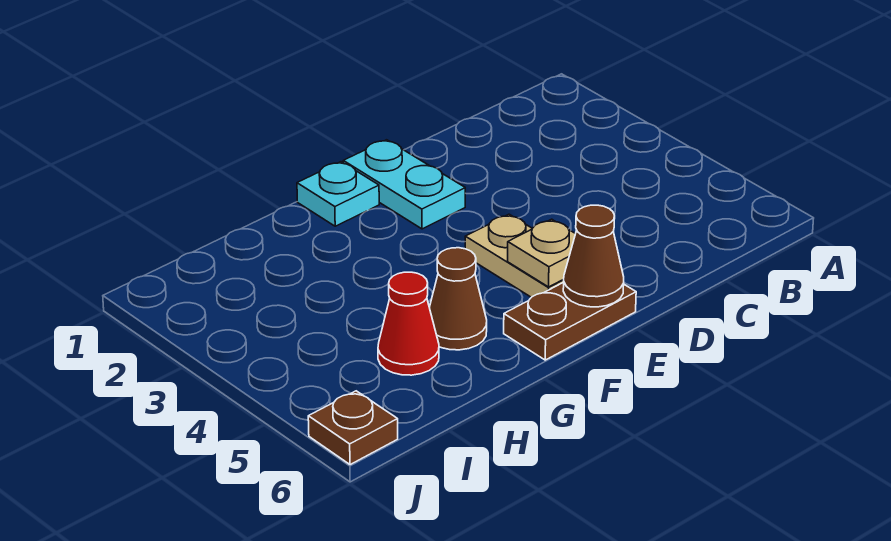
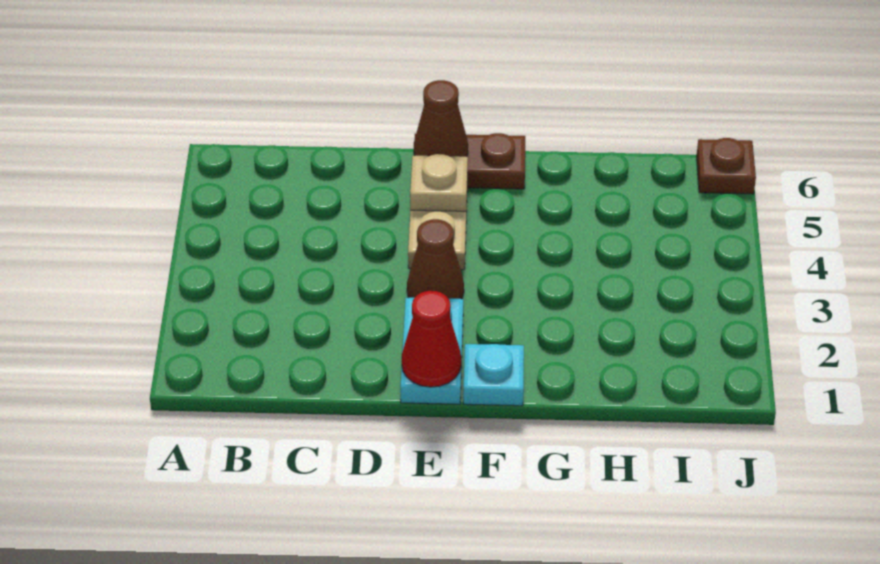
brown cone G5 level 1 -> brown cone E3 level 1
red cone H5 level 1 -> red cone E1 level 2

